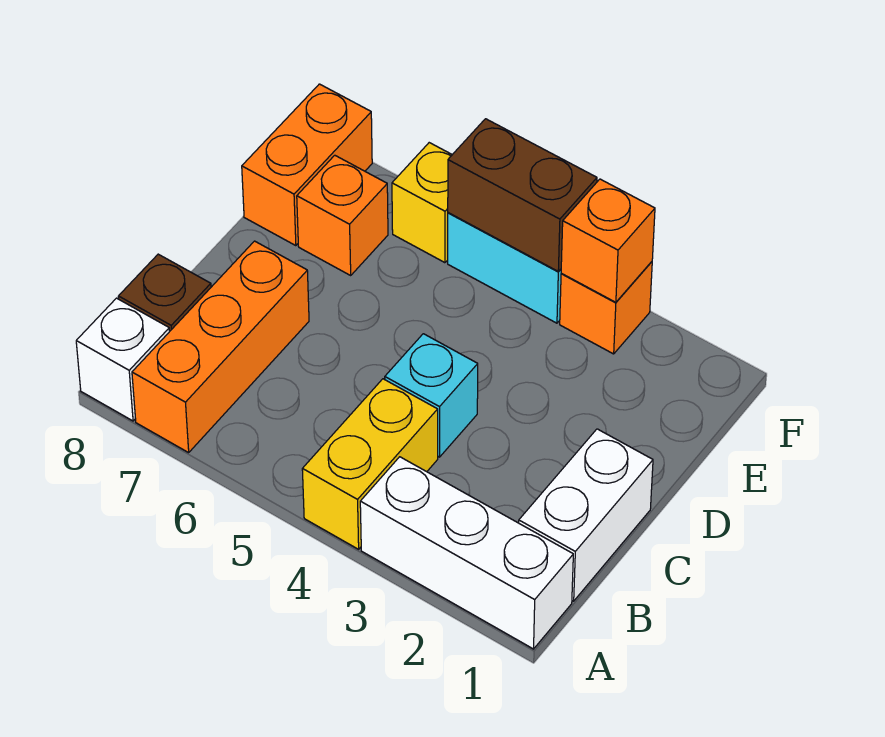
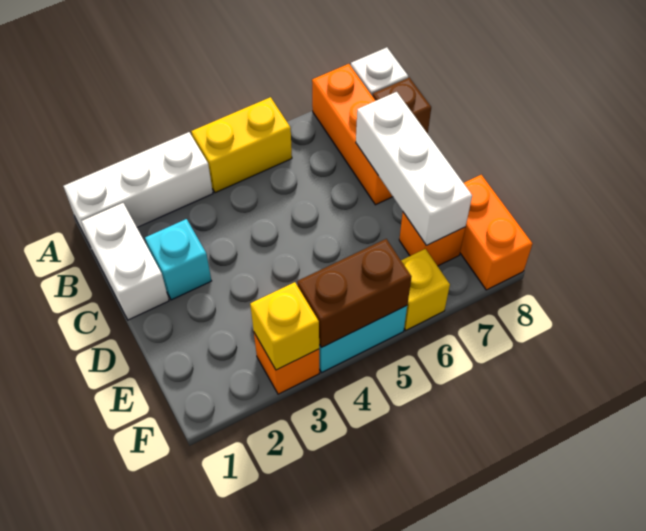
yellow brick A4:B4 level 1 -> yellow brick A4:A5 level 1
cyan brick C4 level 1 -> cyan brick C2 level 1
none -> white brick C7:E7 level 2
orange brick F3 level 2 -> yellow brick F3 level 2

